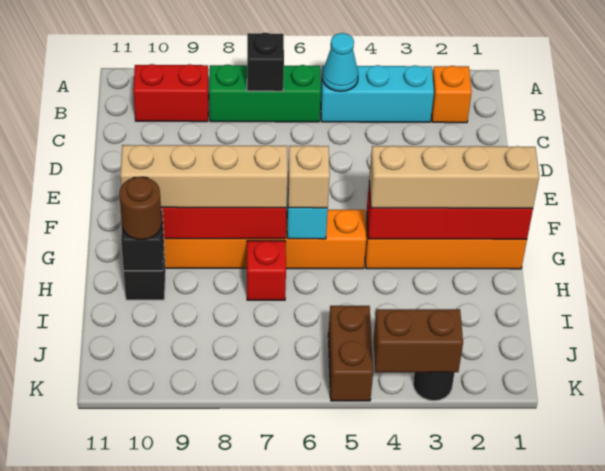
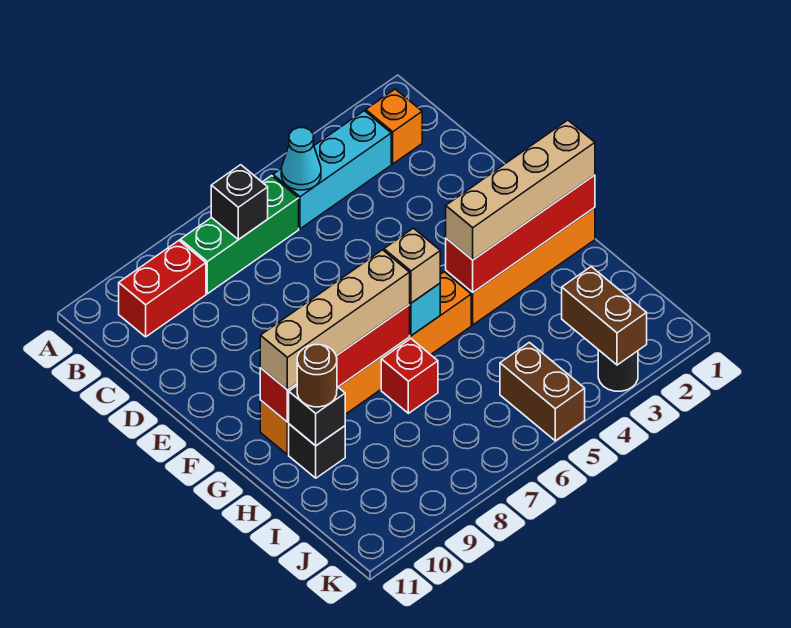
brown brick K3:K4 level 2 -> brown brick J3:K3 level 2

